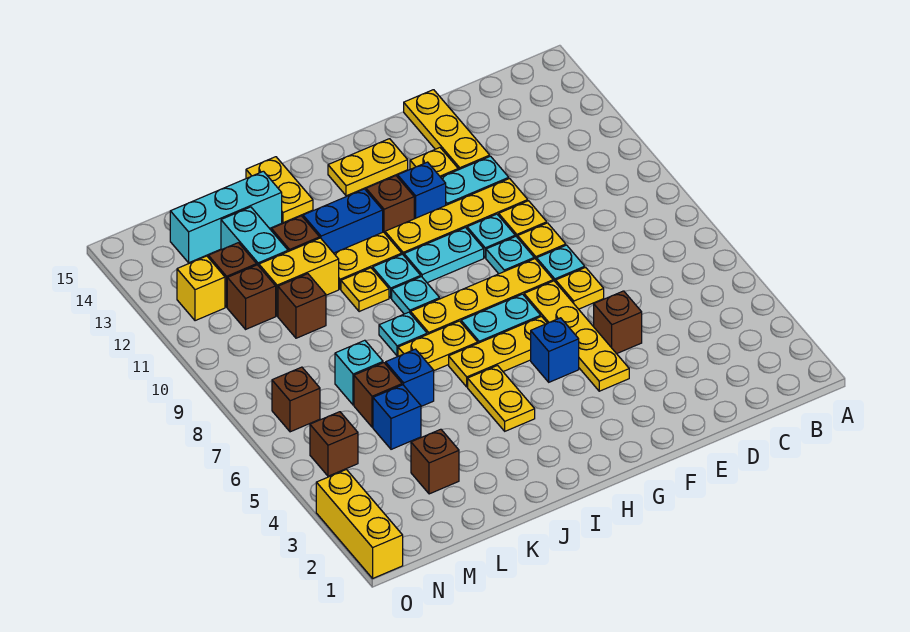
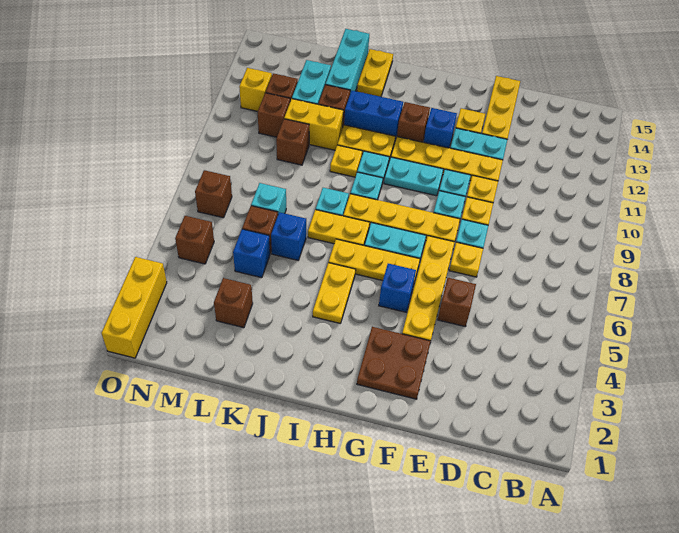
none -> brown plate F2:G3 level 1
yellow plate G14:H14 level 1 -> none
cyan brick K14:M14 level 1 -> cyan brick K13:K15 level 1

